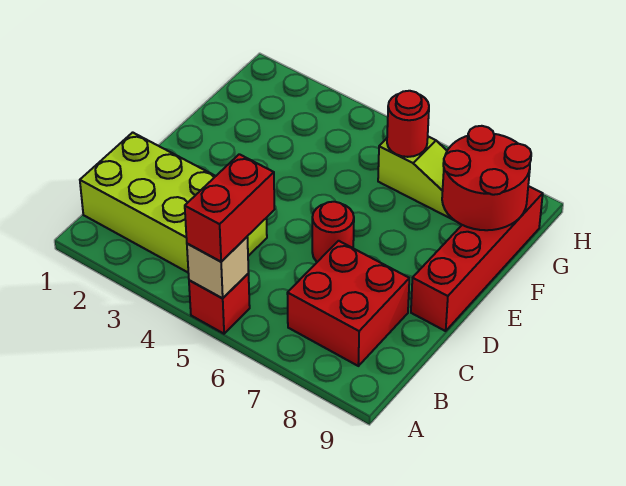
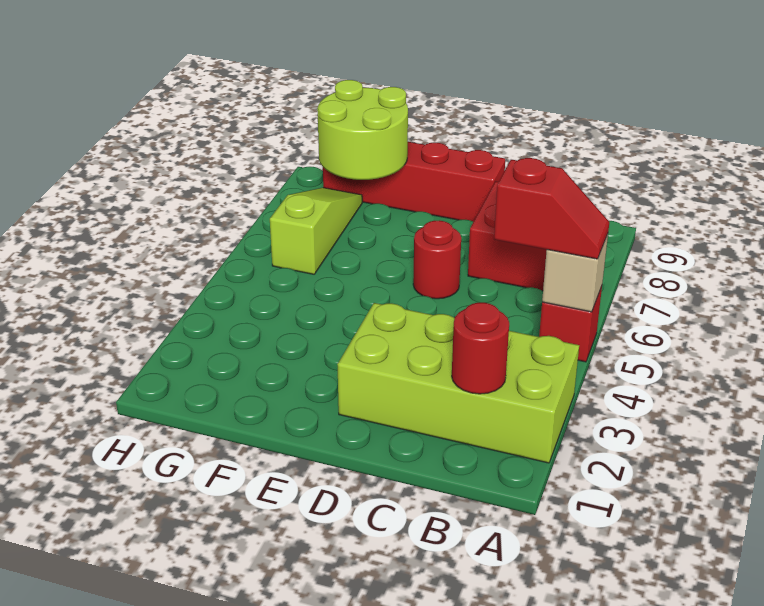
red brick A5:B5 level 3 -> red slope A5:B5 level 3 top B
lime brick B1:C4 level 1 -> lime brick A2:D3 level 1
red round brick F8:G9 level 2 -> lime round brick F8:G9 level 2
red round brick G6 level 2 -> red round brick B2 level 2

